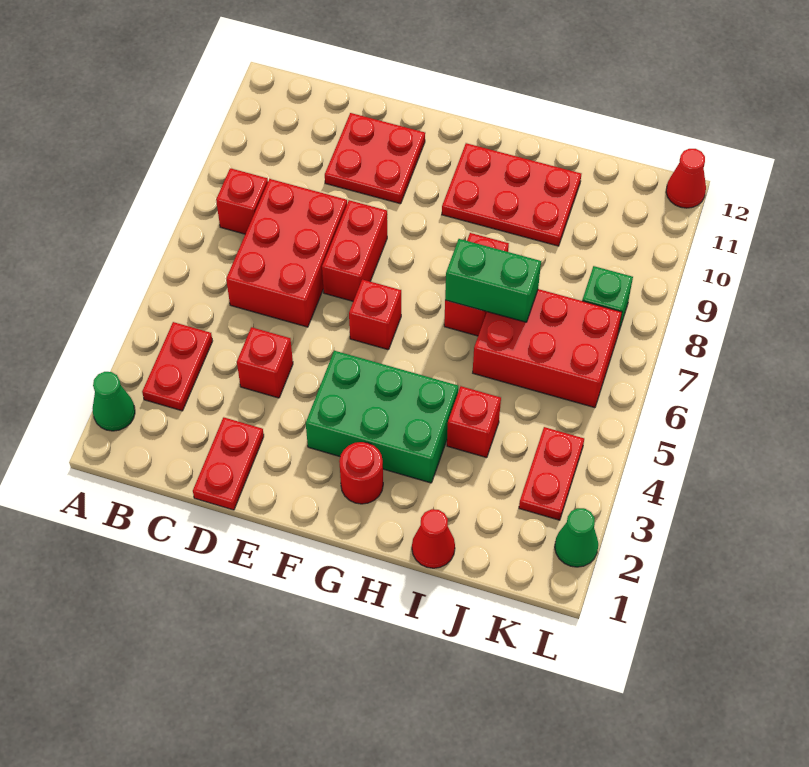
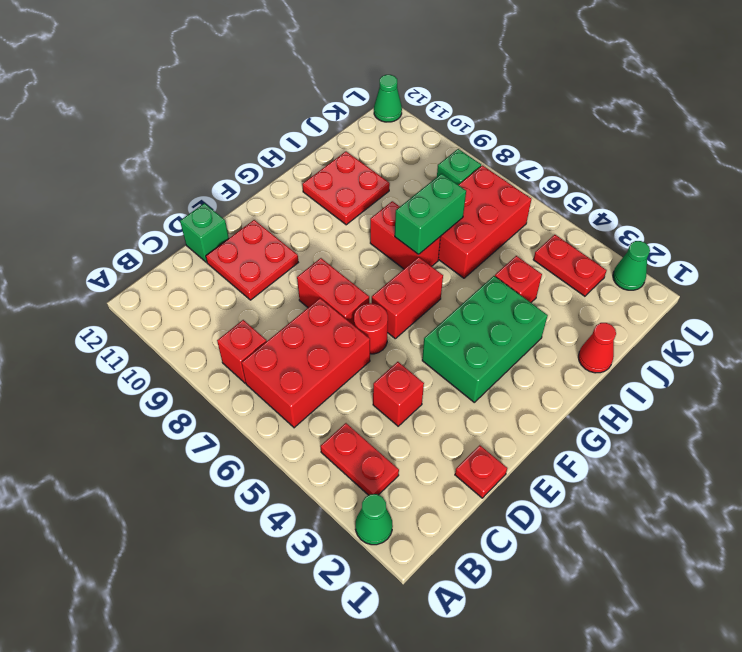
red brick C6:D8 level 1 -> red brick B6:D7 level 1
red plate D1:D2 level 1 -> red plate D1 level 1
none -> green brick D12 level 1
red brick F6 level 1 -> red brick F6:G6 level 1
red round brick G2 level 1 -> red round brick E6 level 1
red plate G10:I11 level 1 -> red plate H10:I11 level 1
red cone L12 level 1 -> green cone L12 level 1

